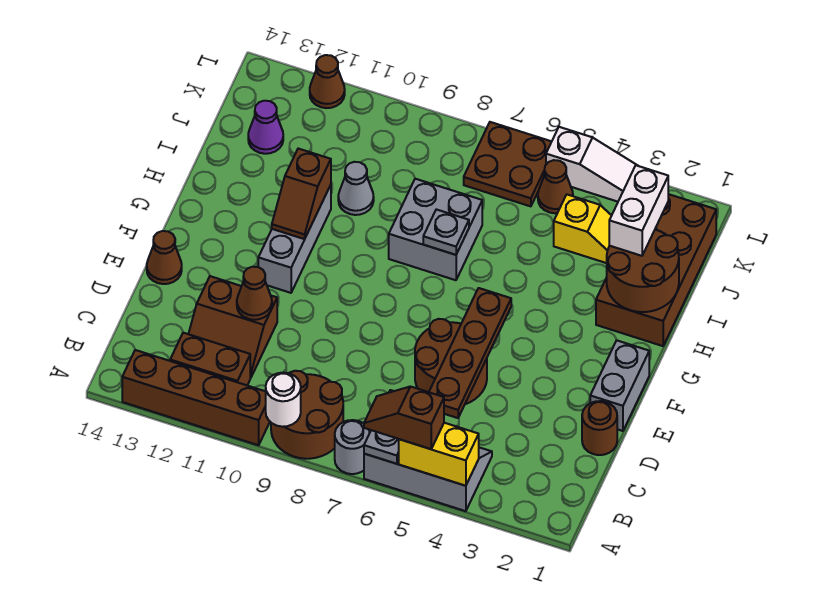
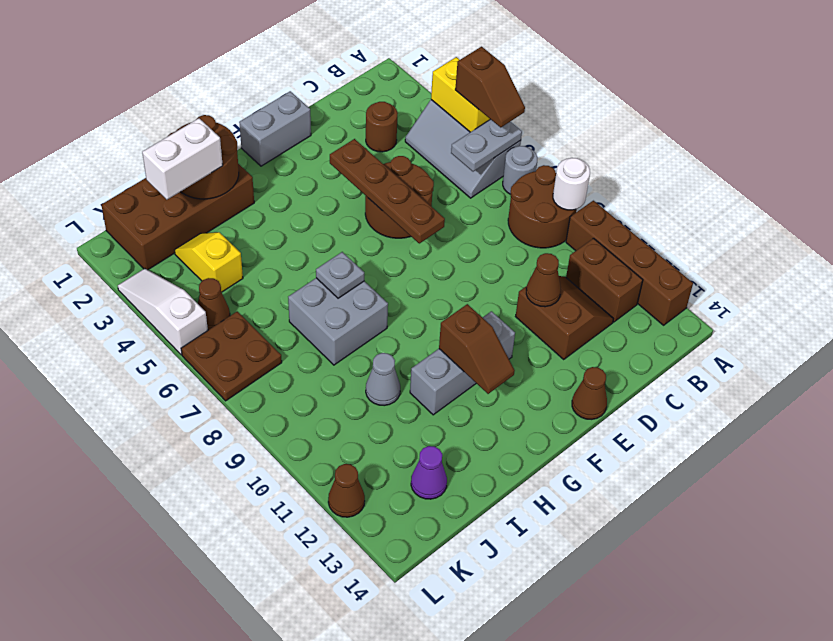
brown plate C5:F5 level 2 -> brown plate E4:E7 level 2
brown round brick D1 level 1 -> brown round brick C3 level 1
brown slope G11:H11 level 2 top H -> brown slope G11:G12 level 2 top 11

